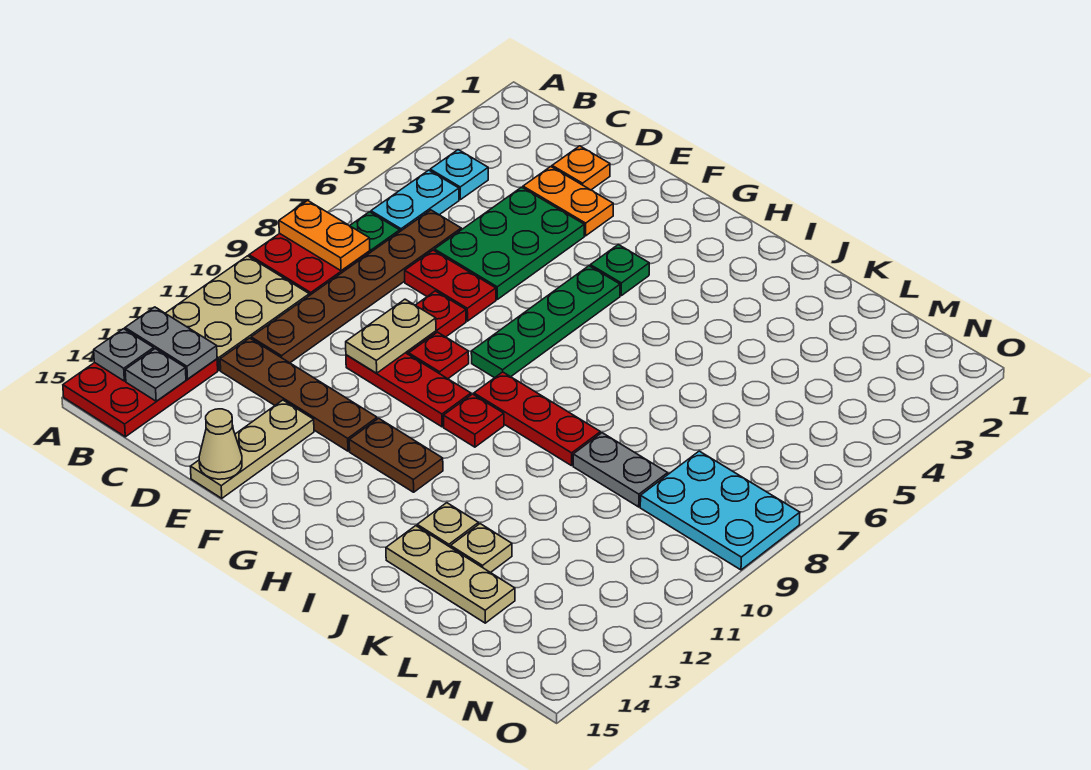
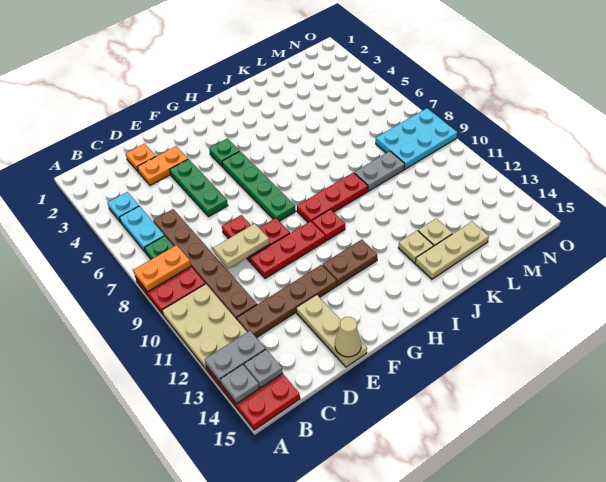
green plate D4:E6 level 1 -> green plate E4:E6 level 1
red plate D7:E7 level 1 -> none
tan plate E9:E10 level 2 -> tan plate D9:E9 level 2

